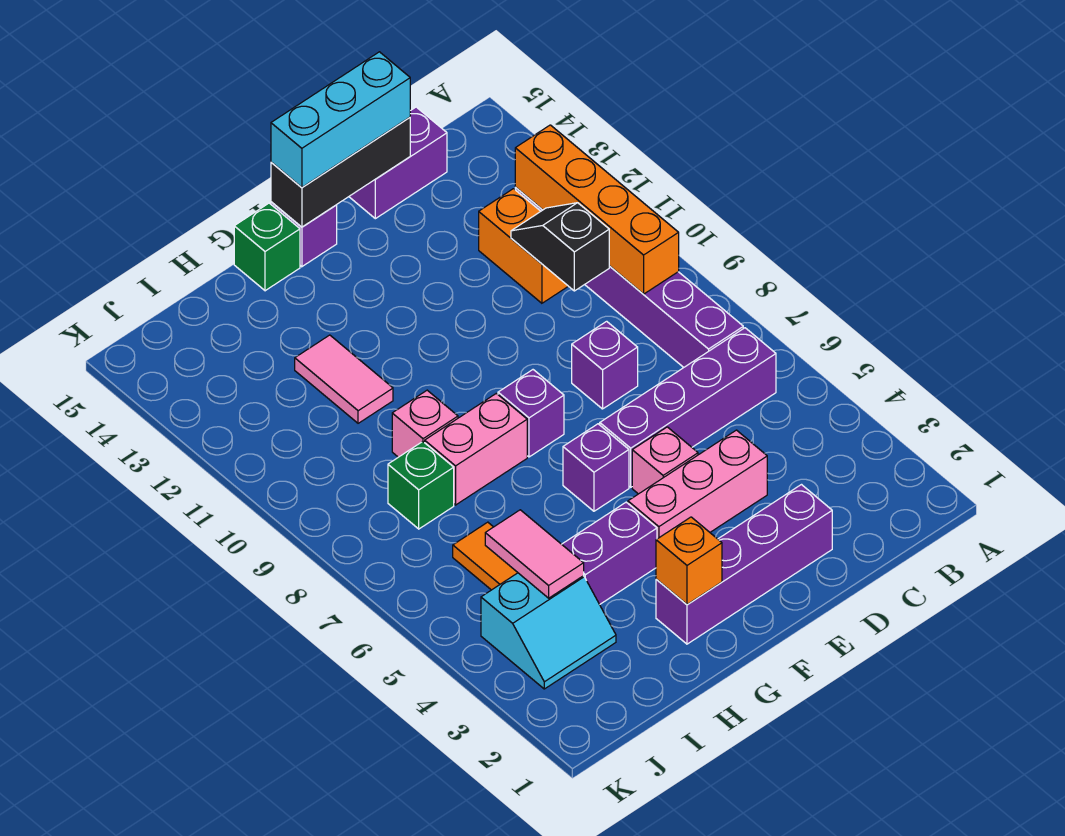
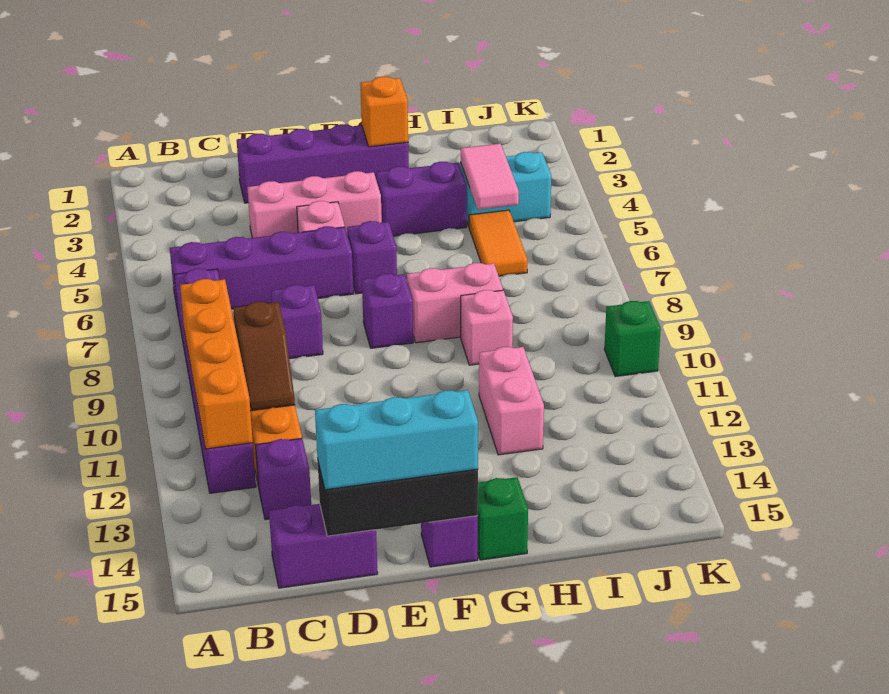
black slope C10:C11 level 2 top 10 -> brown slope C10:C11 level 2 top 10
none -> purple brick C13 level 1
pink tile H11:H12 level 1 -> pink brick H11:H12 level 1
green brick I8 level 1 -> green brick K10 level 1

